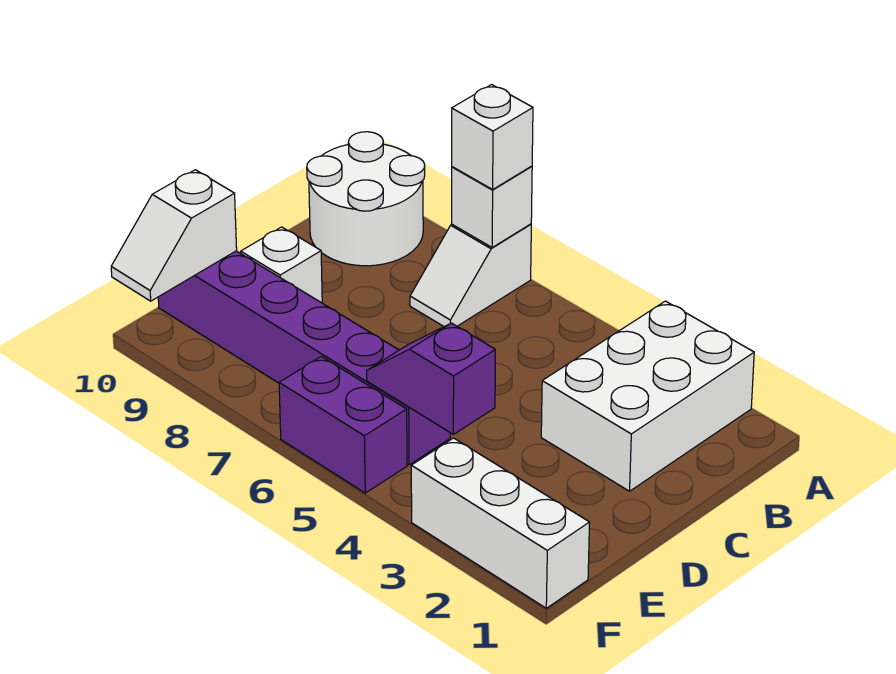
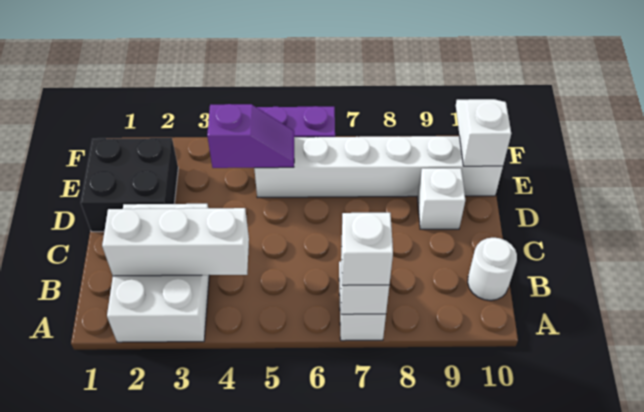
white round brick A9:B10 level 1 -> white round brick B10 level 1
none -> black brick D1:E2 level 1
purple brick E5:E10 level 1 -> white brick E5:E10 level 1
white brick F1:F3 level 1 -> white brick B2:B4 level 2

